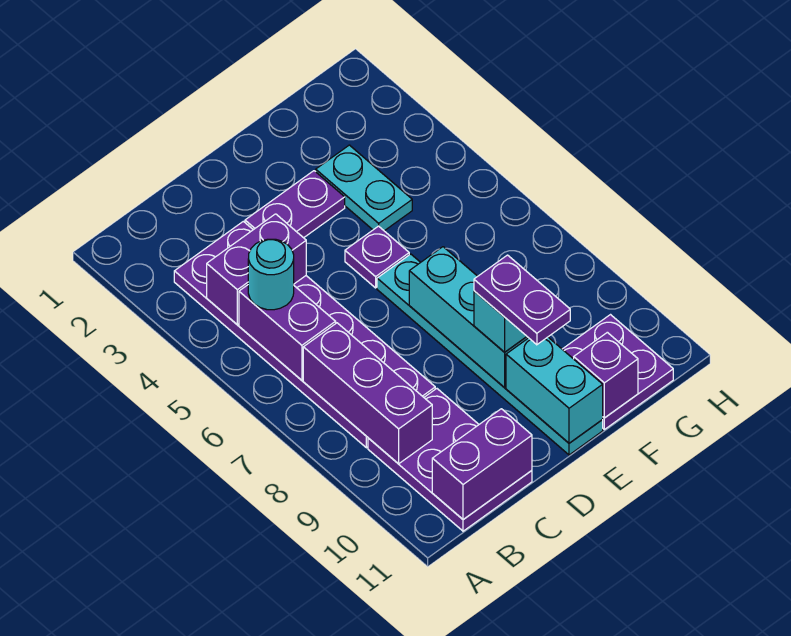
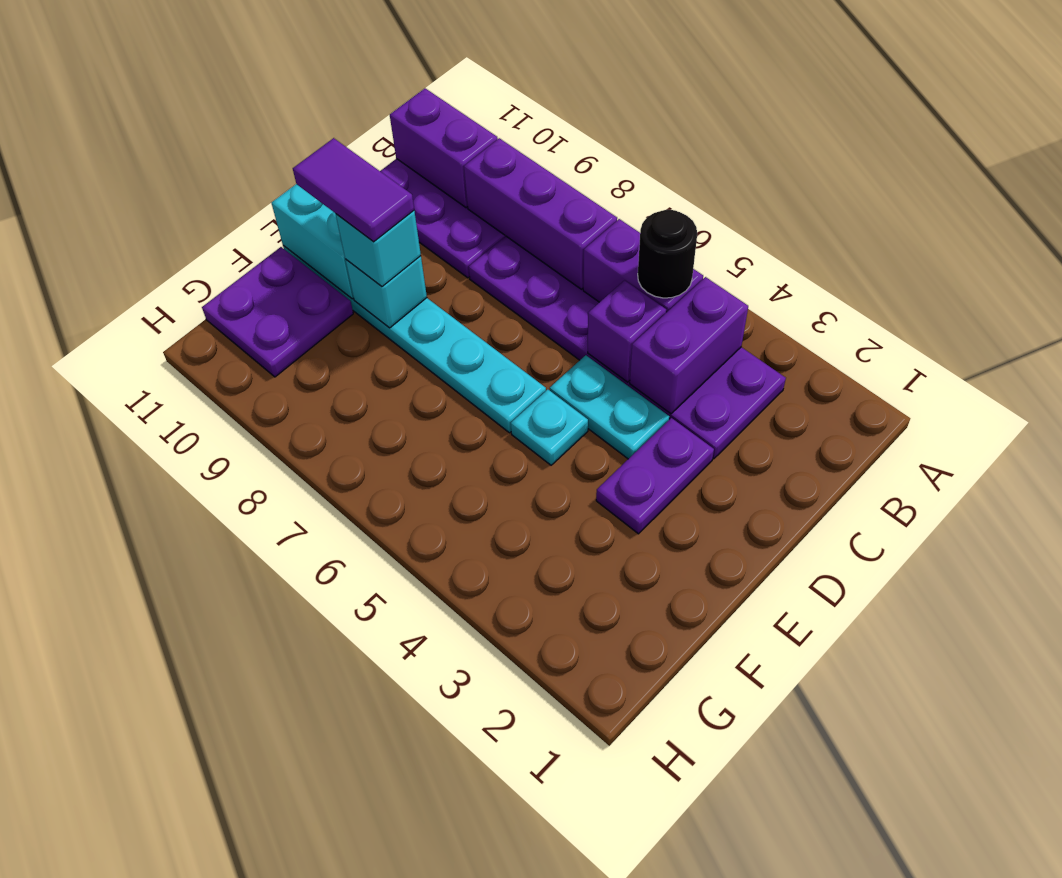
cyan round brick B5 level 3 -> black round brick B5 level 3
purple brick B11:C11 level 2 -> purple brick B10:B11 level 2
purple plate E5 level 1 -> cyan plate E5 level 1
cyan brick E7:E9 level 2 -> cyan brick E9 level 2
purple plate E9:E10 level 4 -> purple tile E9:E10 level 4
cyan plate F3:F4 level 1 -> cyan plate D4:D5 level 1
purple brick F11 level 2 -> purple brick C5 level 2

